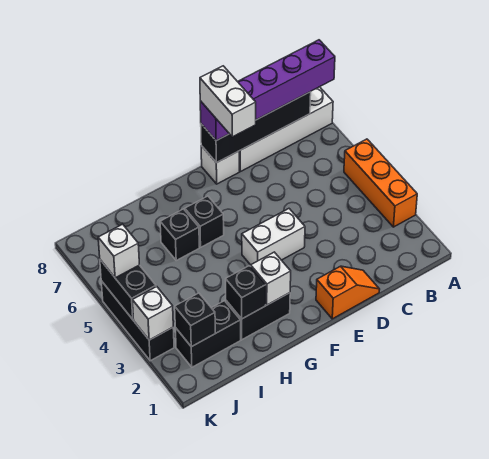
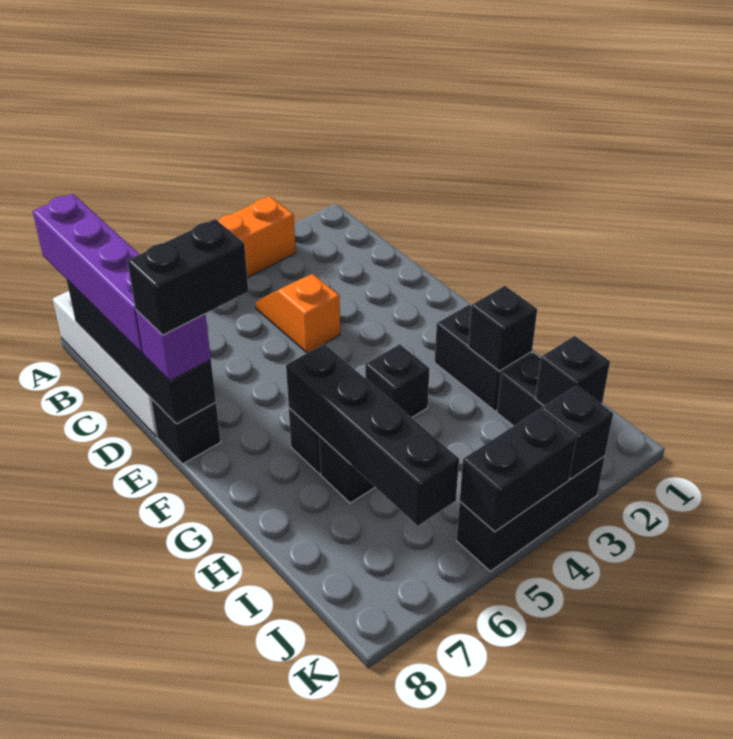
orange slope D1:E1 level 1 top E -> orange slope C4:D4 level 1 top D
white brick E4:F4 level 1 -> none
white brick E7:E8 level 4 -> black brick E7:E8 level 4
white brick E8 level 1 -> black brick E8 level 1
white brick G2 level 2 -> none
none -> black brick G4 level 1
none -> black brick G6:J6 level 2
white brick K3 level 2 -> black brick K3 level 2
white brick K5 level 3 -> none

